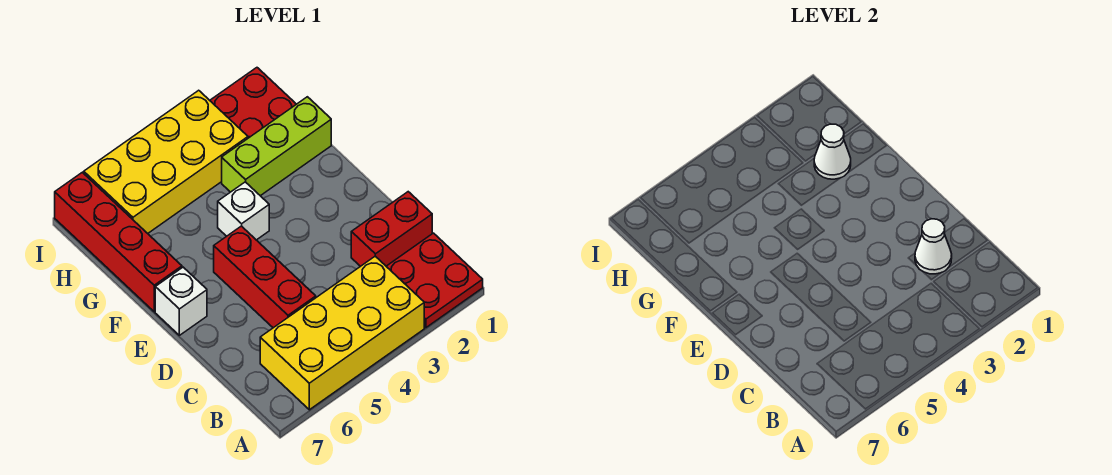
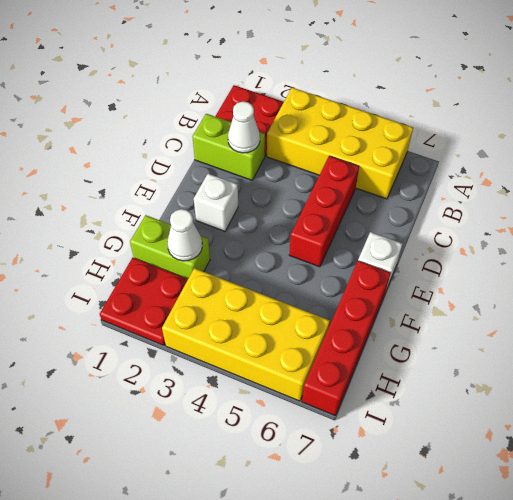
red brick C1:C2 level 1 -> lime brick C1:C2 level 1
white brick F4 level 1 -> white brick E2 level 1
lime brick G1:G3 level 1 -> lime brick G1:G2 level 1

